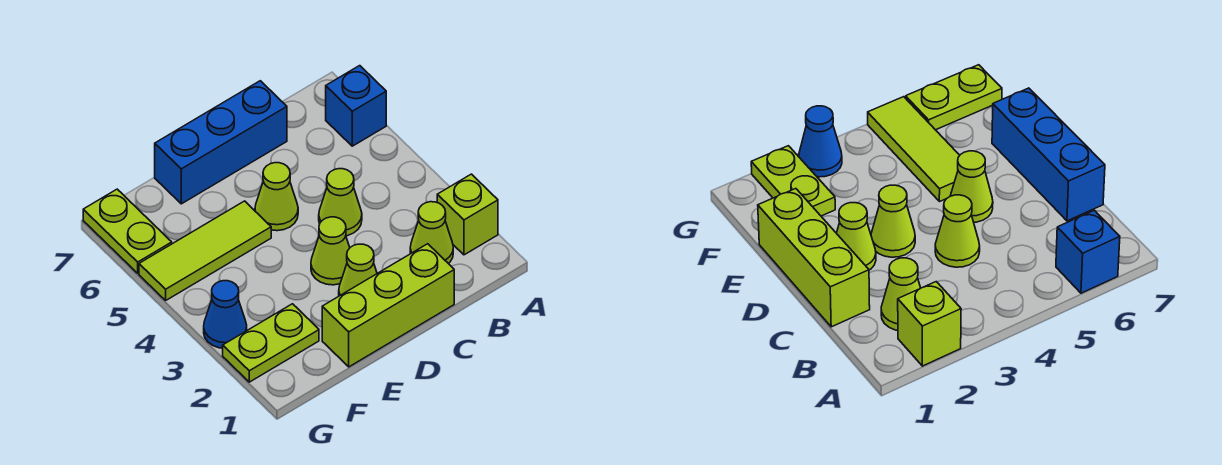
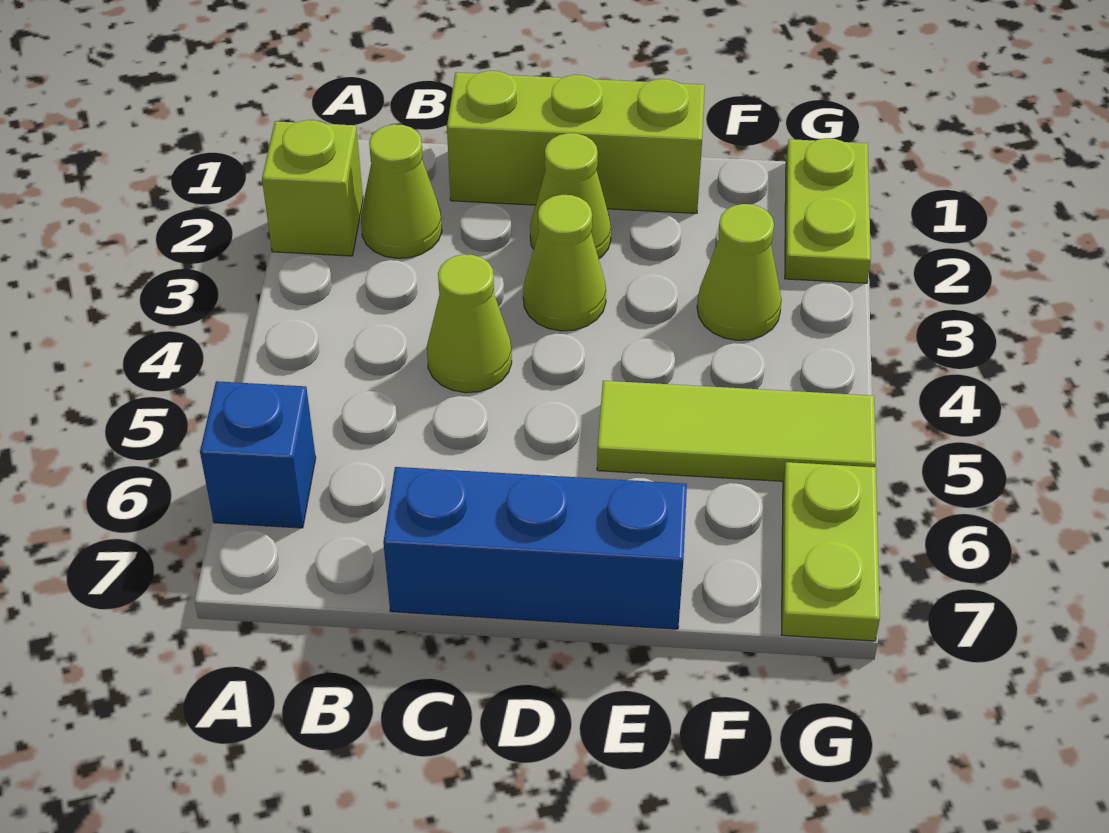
lime cone D5 level 1 -> lime cone F3 level 1
lime plate F2:G2 level 1 -> lime plate G1:G2 level 1
blue cone G3 level 1 -> none

